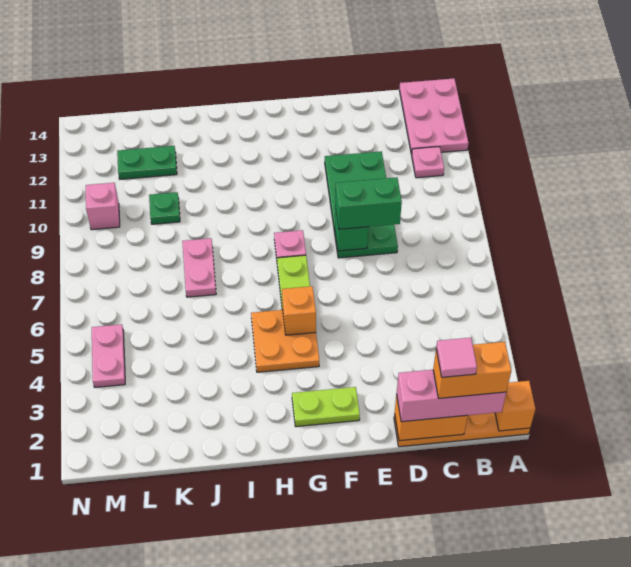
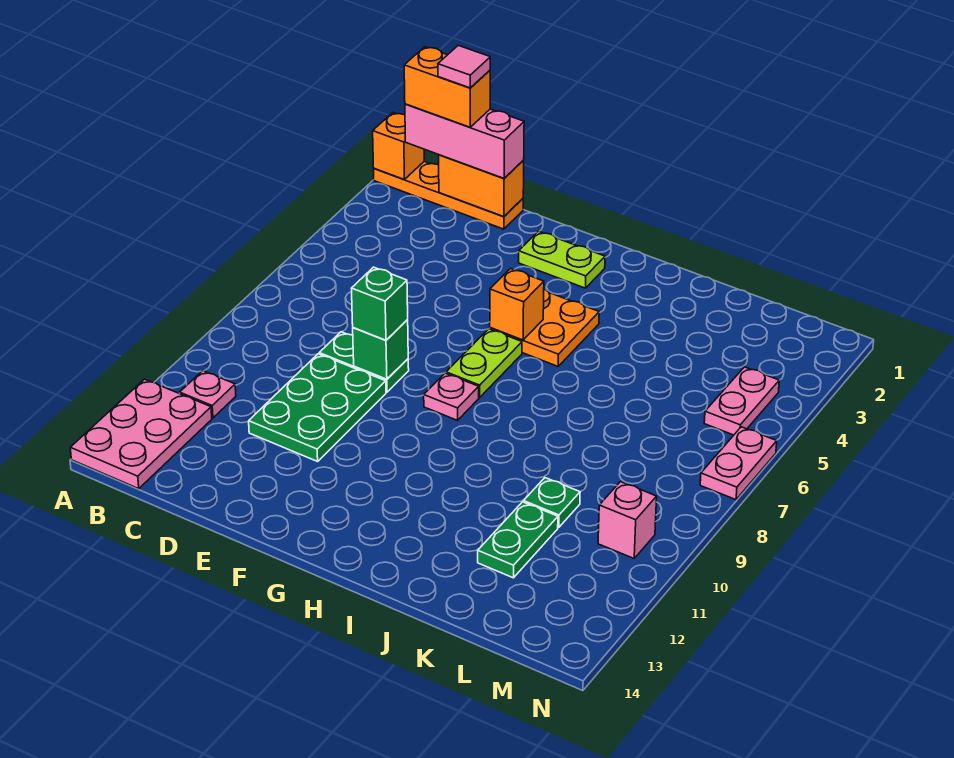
green brick D8:E8 level 3 -> green brick E8 level 3
pink plate J7:J8 level 1 -> pink plate N6:N7 level 1
green plate K12:L12 level 1 -> green plate K11:K12 level 1

